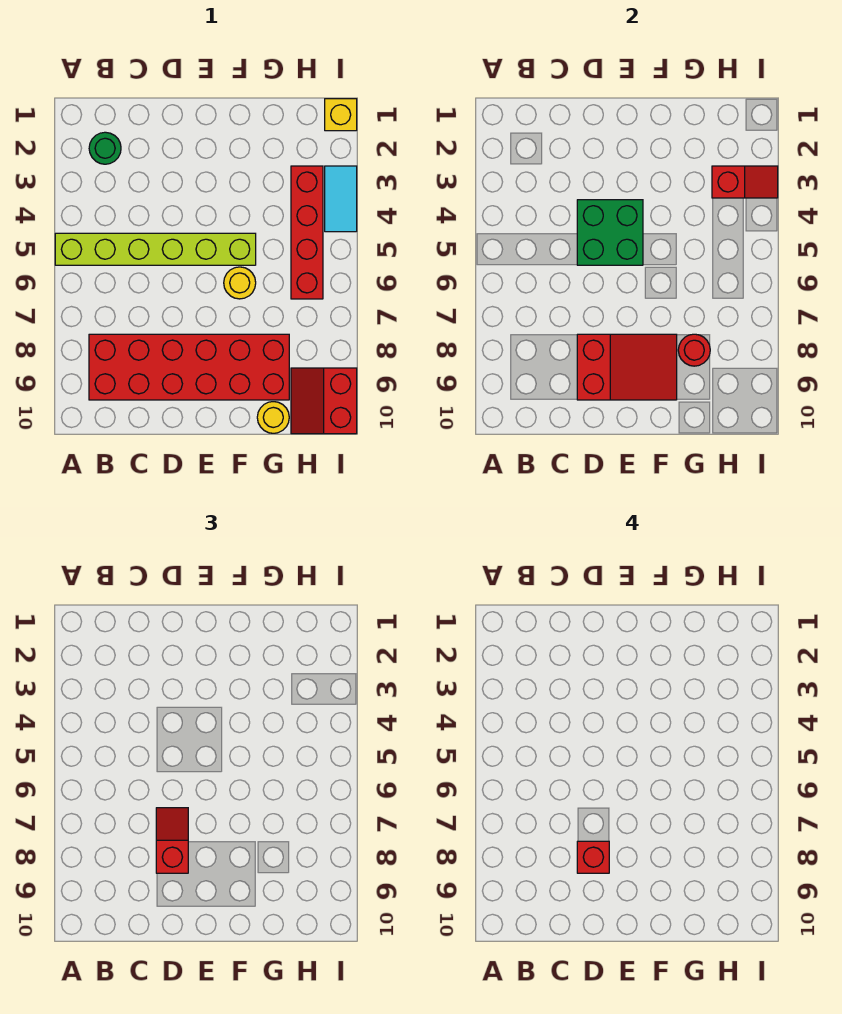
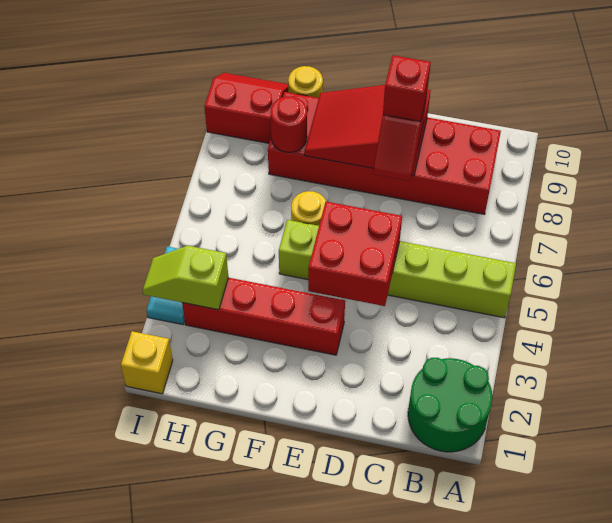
green round brick B2 level 1 -> green round brick A1:B2 level 1
green brick D4:E5 level 2 -> red brick D4:E5 level 2
red brick H3:H6 level 1 -> red brick E3:H3 level 1
red slope H3:I3 level 2 top H -> lime slope H3:I3 level 2 top H
red slope H9:I10 level 1 top I -> red slope H9:I10 level 1 top 9

